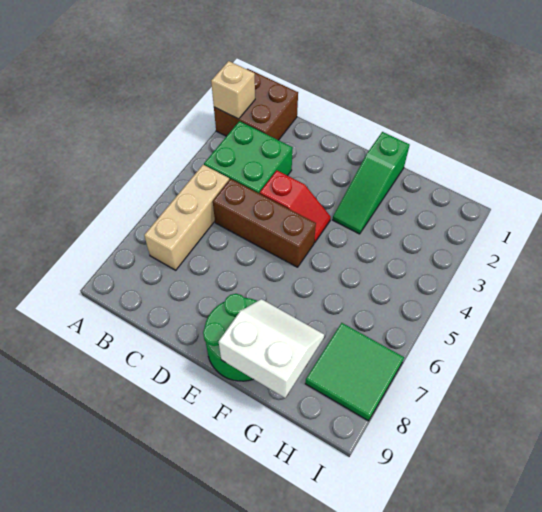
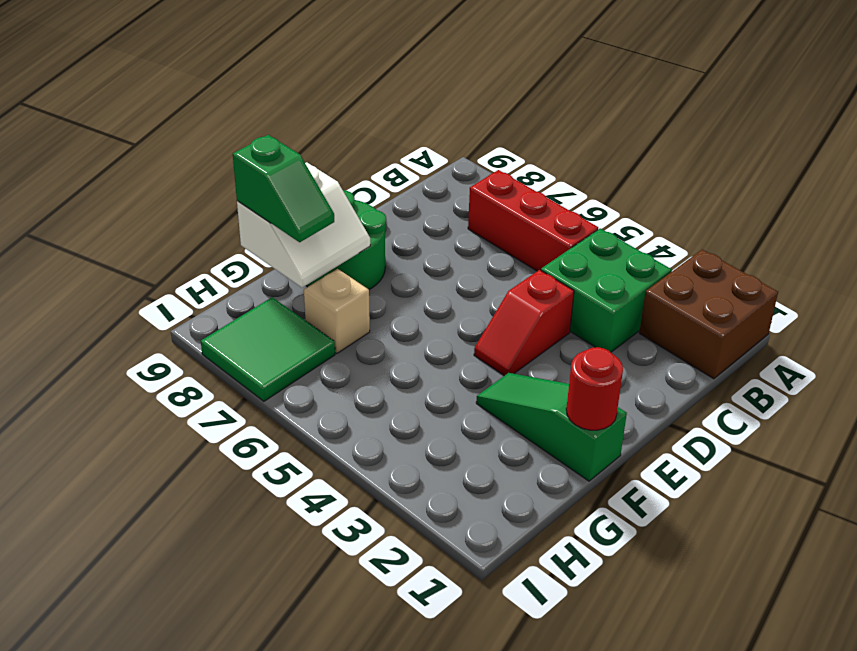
tan brick A2 level 2 -> tan brick G7 level 1
tan brick B5:B7 level 1 -> red brick B5:B7 level 1
brown brick C5:E5 level 1 -> none
none -> red round brick F1 level 2
none -> green slope G8:G9 level 3 top 9

